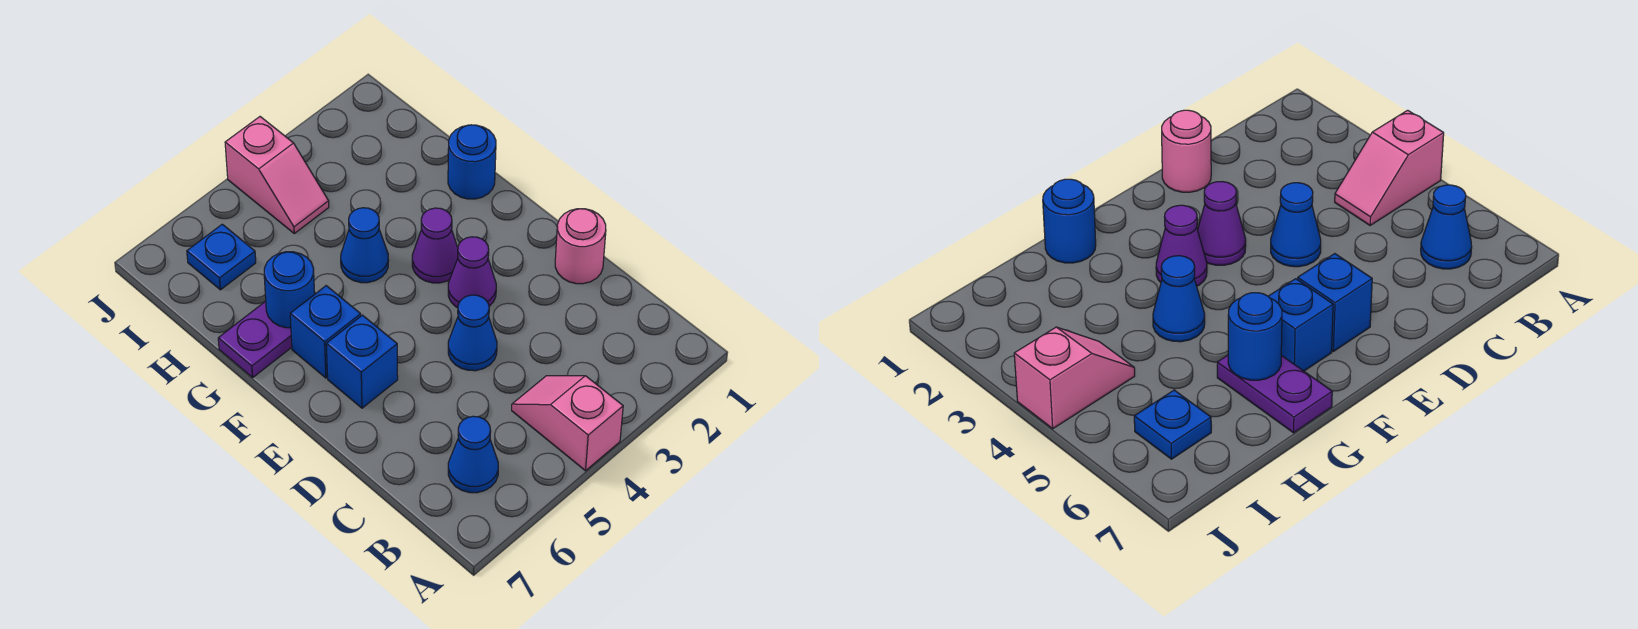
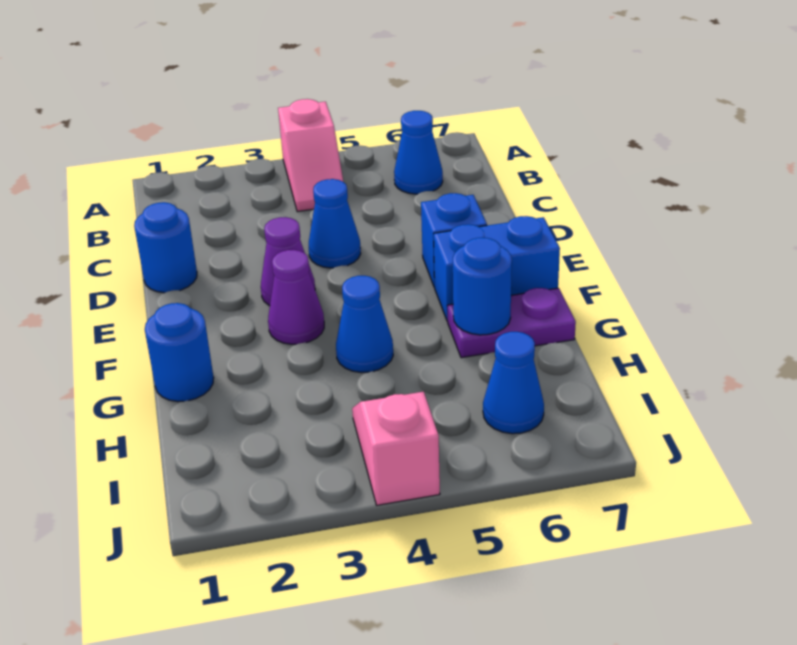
pink round brick D1 level 1 -> blue round brick D1 level 1
blue brick F6 level 1 -> blue brick F6:F7 level 1
blue plate I6 level 1 -> blue cone I6 level 1

